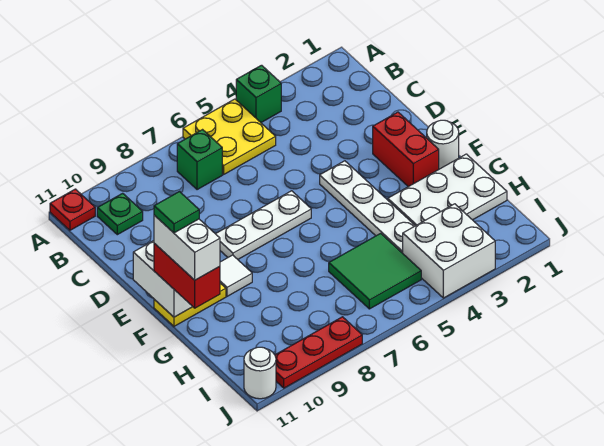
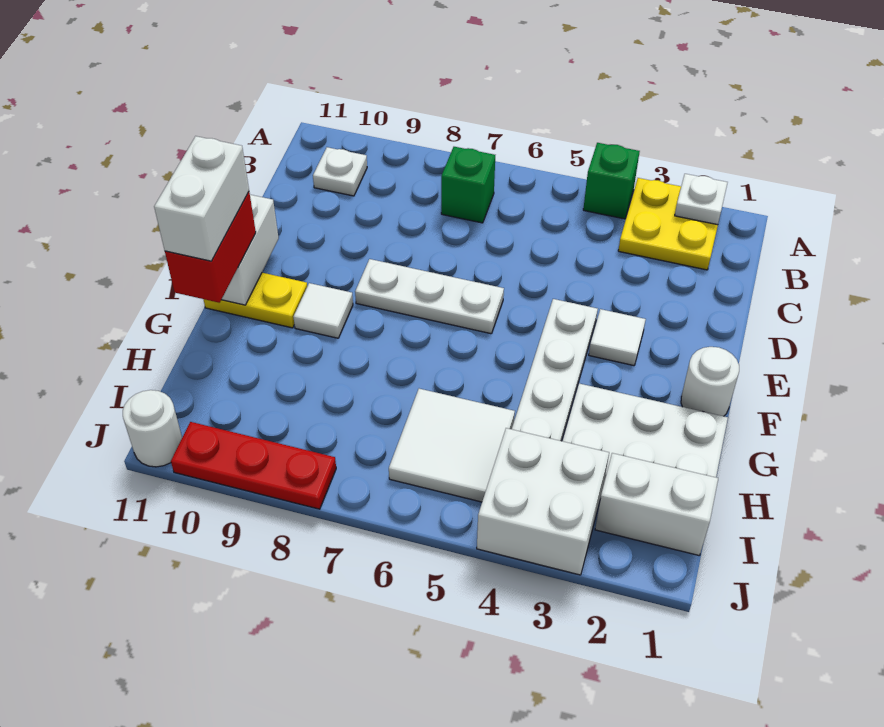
none -> white plate A2 level 2
yellow plate A5:B6 level 1 -> yellow plate A2:B3 level 1
red plate A11 level 1 -> none
green plate B10 level 1 -> white plate B10 level 1
red brick E2:F2 level 1 -> none
none -> white tile E3 level 1
green tile F11 level 5 -> none
green tile H5:I6 level 1 -> white tile H5:I6 level 1
none -> white brick I1:I2 level 1

